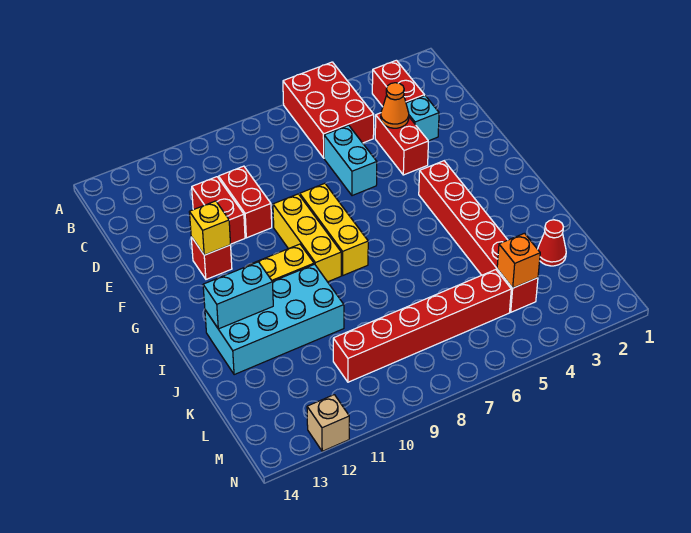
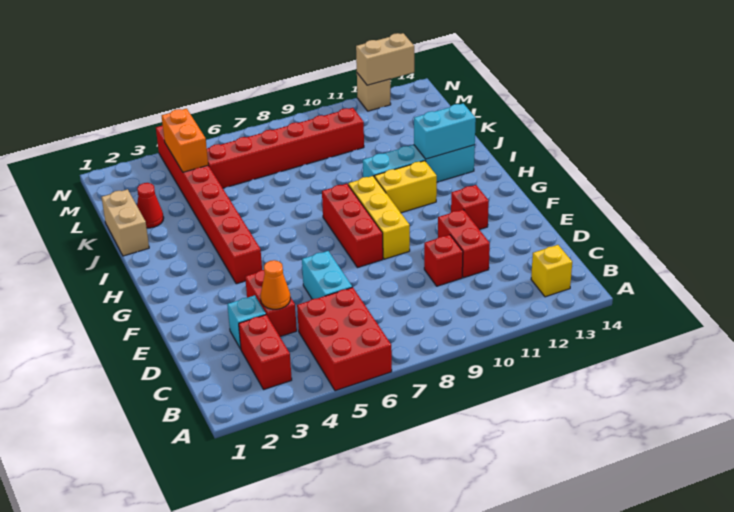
red brick D10:E10 level 1 -> red brick D10 level 1
yellow brick F8:H8 level 1 -> red brick F8:H8 level 1
yellow brick F12 level 2 -> yellow brick B13 level 1
red brick G4:L4 level 1 -> red brick G4:N4 level 1
cyan brick I10:J13 level 1 -> cyan brick I10:I13 level 1
none -> tan brick J1:K1 level 1
orange brick L4 level 2 -> orange brick L4:M4 level 2
none -> tan brick N12:N13 level 2

